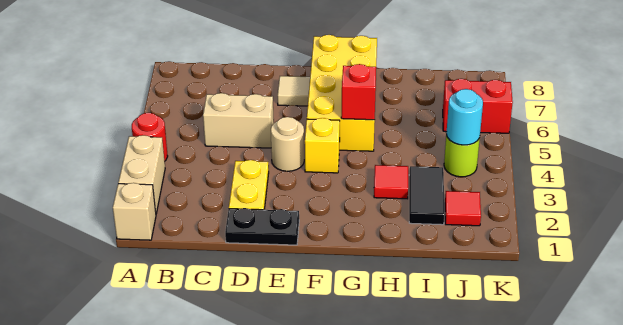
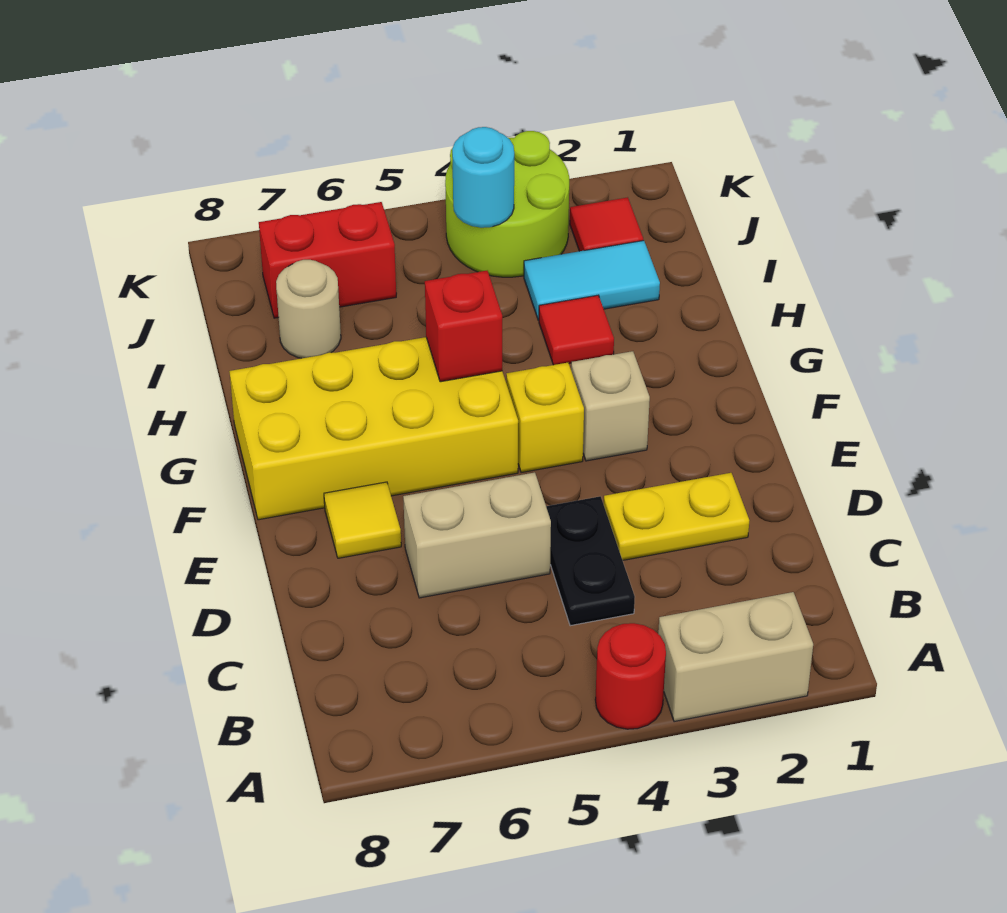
tan brick A1 level 1 -> tan brick F3 level 1
tan brick C5:D5 level 1 -> tan brick D5:D6 level 1
black plate D1:E1 level 1 -> black plate C4:D4 level 1
tan round brick E4 level 1 -> tan round brick I7 level 1
tan tile E7 level 1 -> yellow tile E7 level 1
black tile I2:I3 level 1 -> cyan tile I2:I3 level 1
lime round brick J4 level 1 -> lime round brick J3:K4 level 1
red brick J6:K6 level 1 -> red brick J6:J7 level 1

